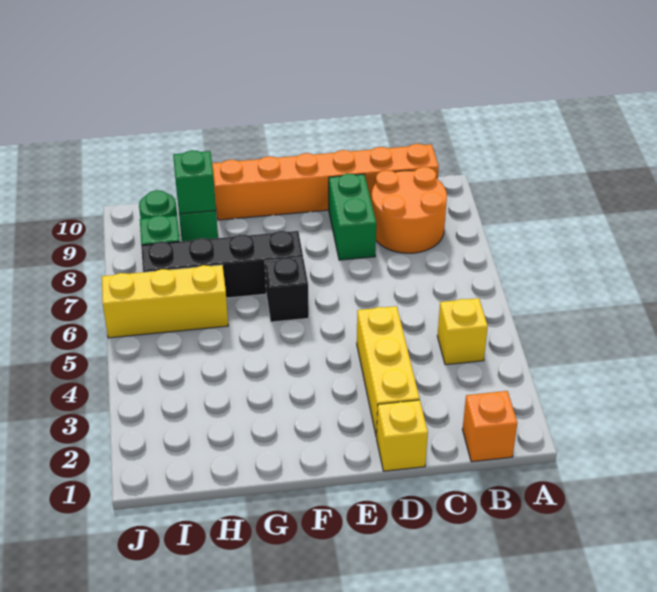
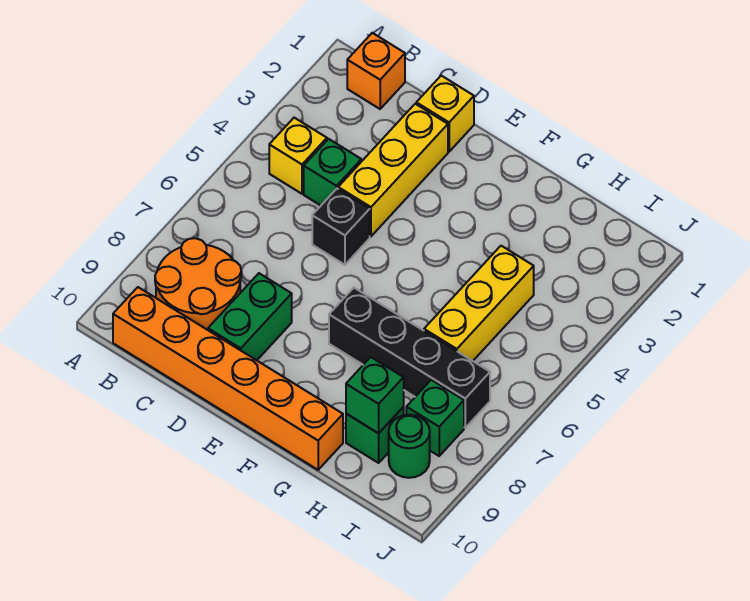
none -> green brick C4 level 1
black brick F6 level 1 -> black brick D5 level 1
yellow brick H6:J6 level 1 -> yellow brick H4:H6 level 1

